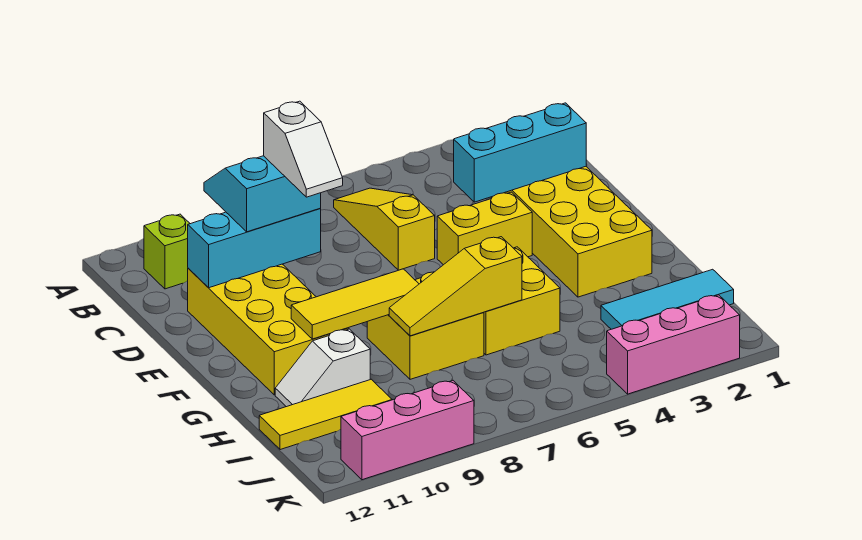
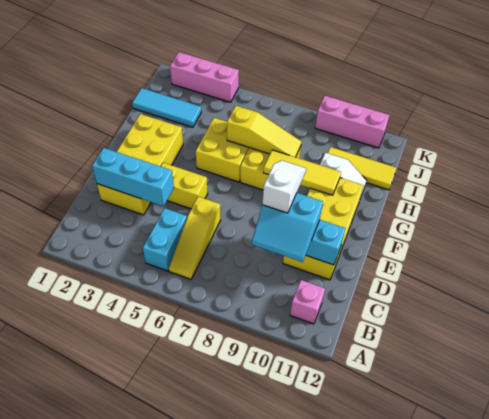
none -> cyan brick B5:C5 level 1
lime brick B11 level 1 -> pink brick B11 level 1

